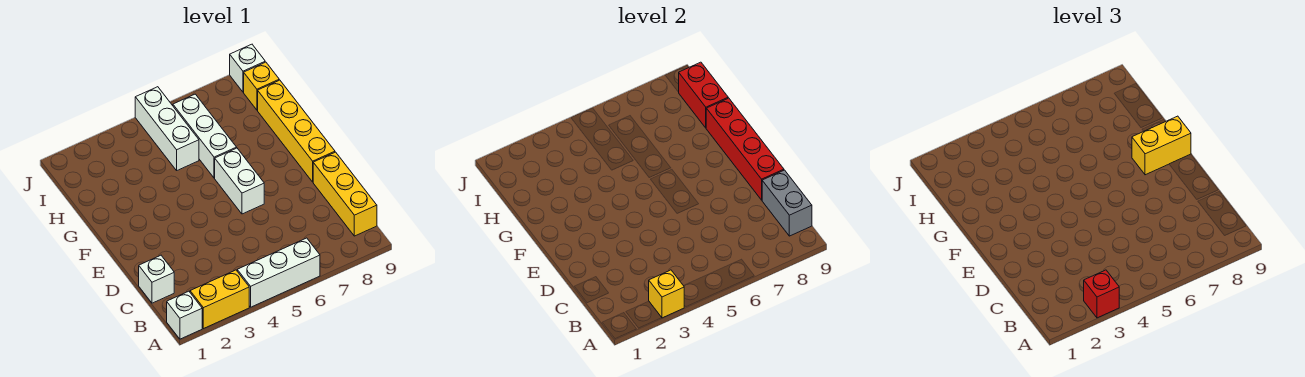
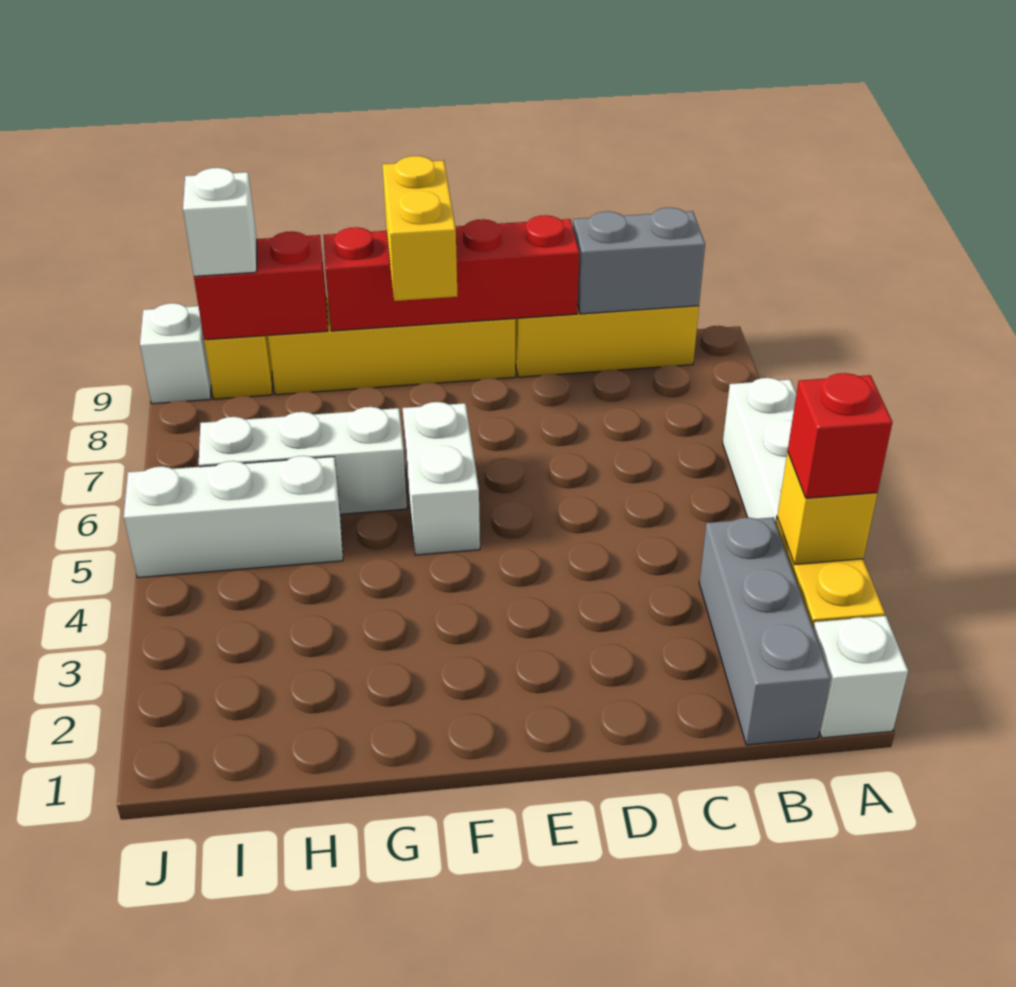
none -> grey brick B1:B3 level 1
white brick C1 level 1 -> white brick I9 level 3
white brick E6:F6 level 1 -> white brick F5:F6 level 1

